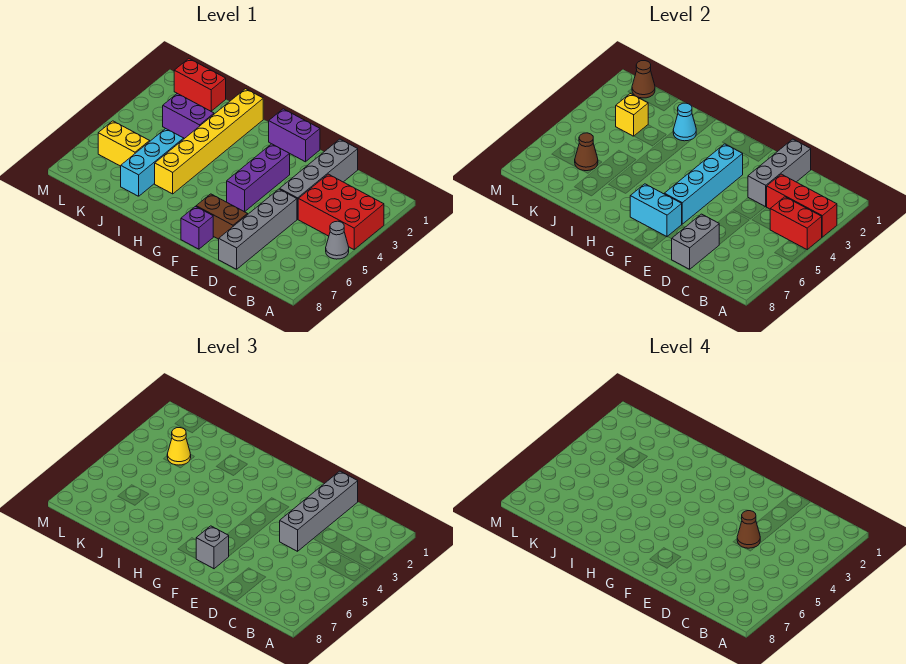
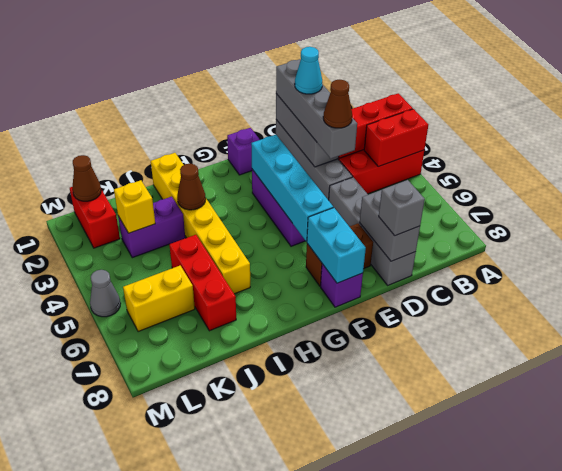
grey cone A5 level 1 -> grey cone M5 level 1
purple brick F1:G1 level 1 -> purple brick F1 level 1
cyan brick F7:G7 level 2 -> cyan brick F7:F8 level 2
grey brick F7 level 3 -> grey brick D8 level 3
cyan cone I2 level 2 -> cyan cone D2 level 4
cyan brick J5:J7 level 1 -> red brick J5:J7 level 1
red brick K1:L1 level 1 -> red brick L1:L2 level 1
yellow cone K3 level 3 -> none
brown cone K6 level 2 -> brown cone I3 level 2

